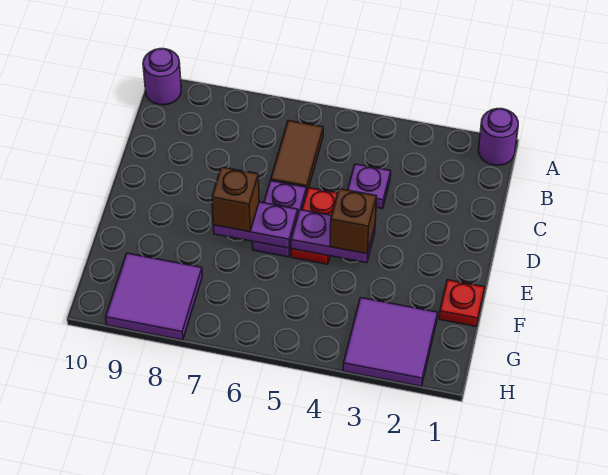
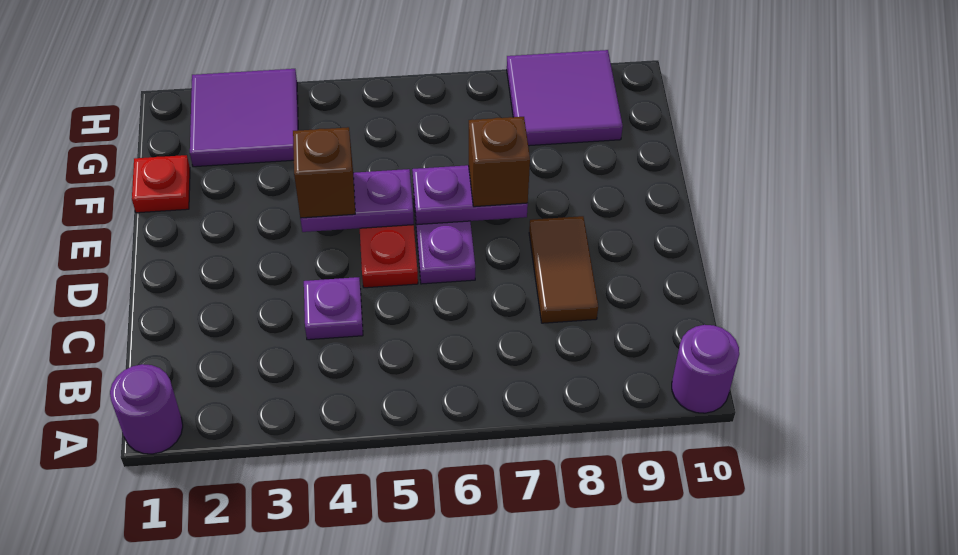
brown tile B6:C6 level 1 -> brown tile C8:D8 level 1

